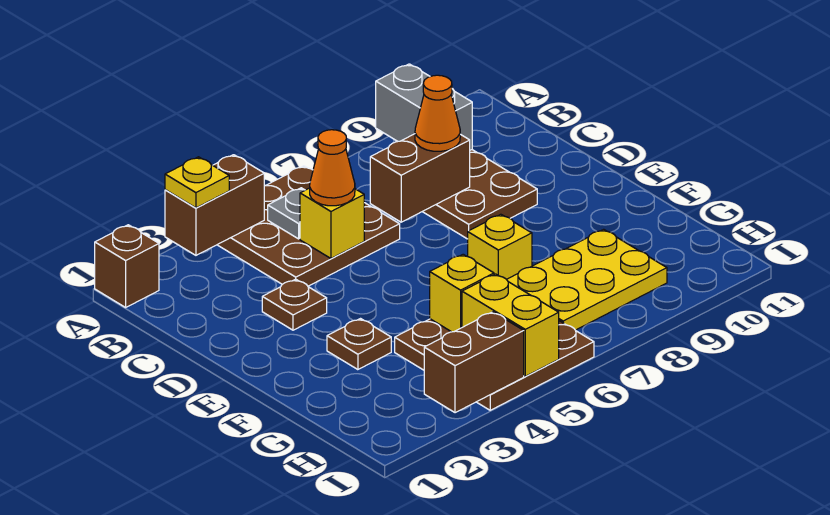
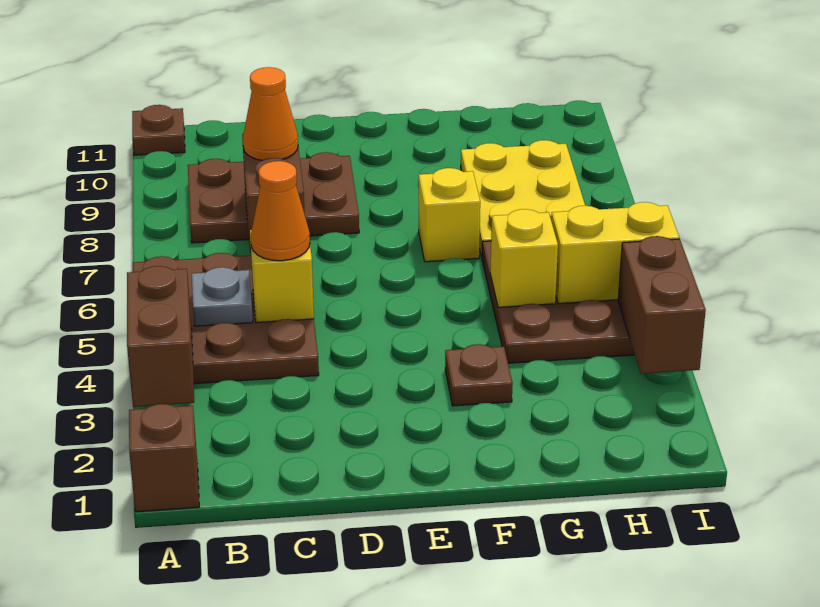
yellow plate A3 level 3 -> none
grey brick A9:B9 level 2 -> none
brown plate D3 level 1 -> brown plate A11 level 1

